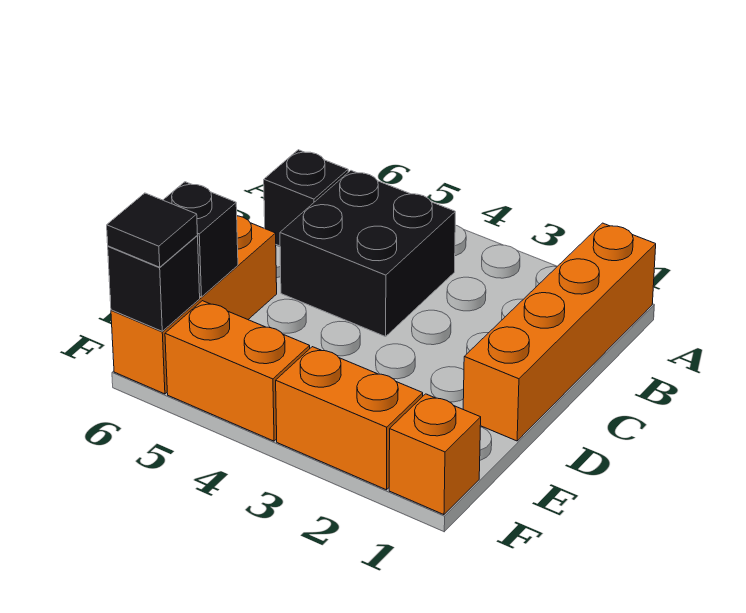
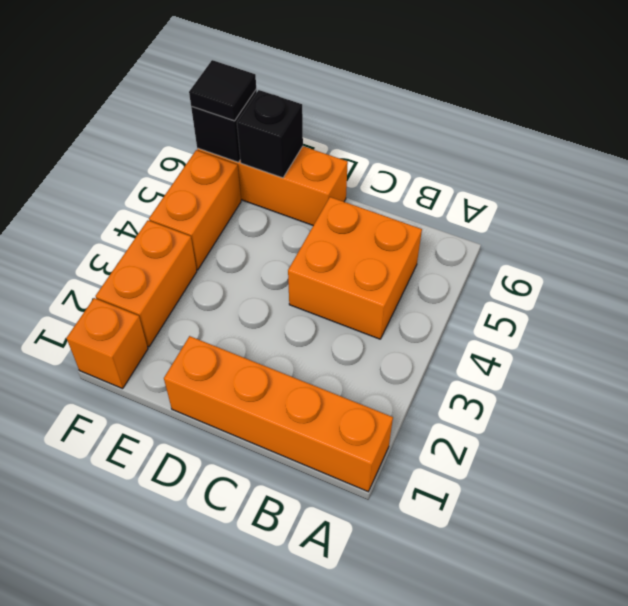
black brick B4:C5 level 1 -> orange brick B4:C5 level 1
black brick B6 level 1 -> none

